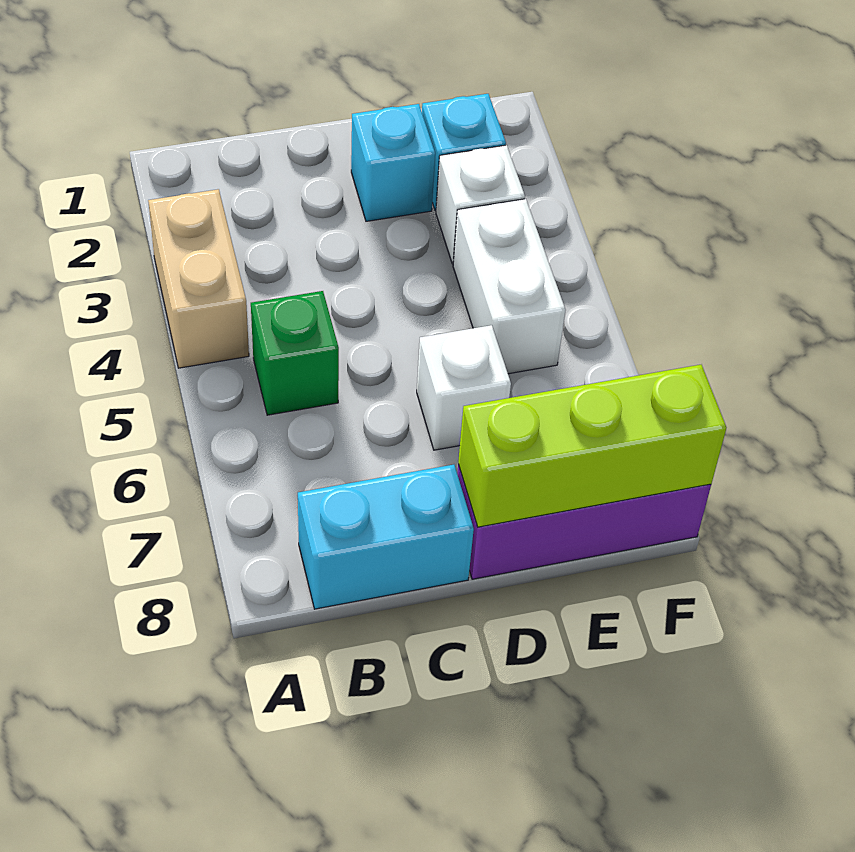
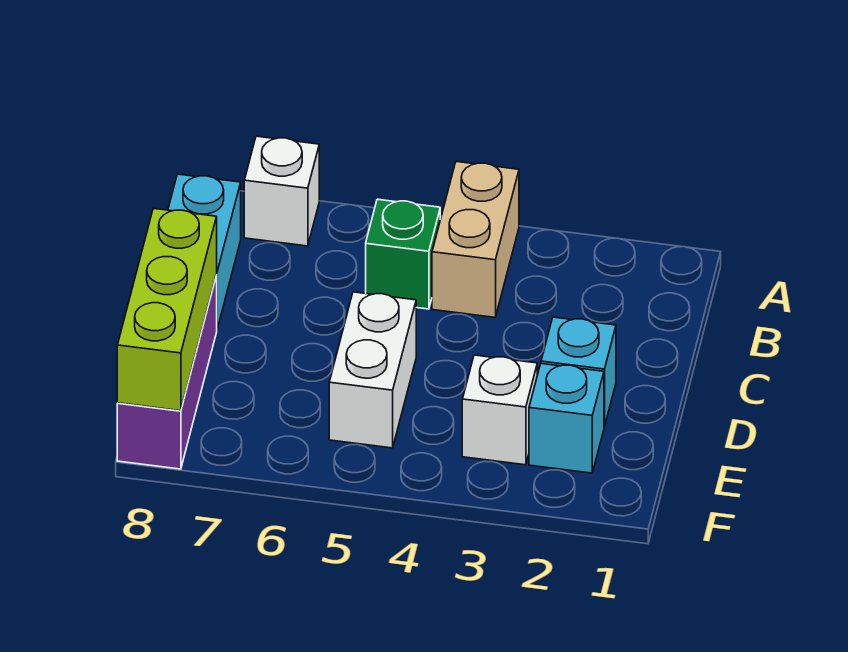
tan brick A3:A4 level 1 -> tan brick A4:B4 level 1
white brick D6 level 1 -> white brick A7 level 1
white brick E4:E5 level 1 -> white brick D5:E5 level 1

